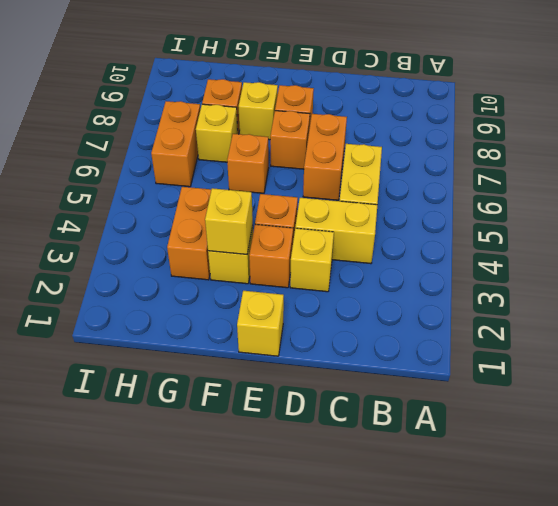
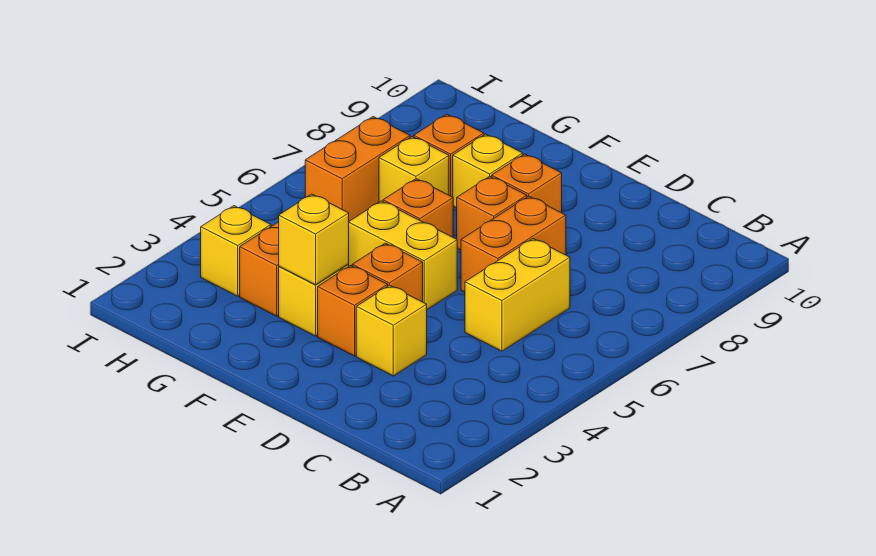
yellow brick C4:D4 level 1 -> yellow brick E5:F5 level 1
yellow brick E1 level 1 -> yellow brick H3 level 1

